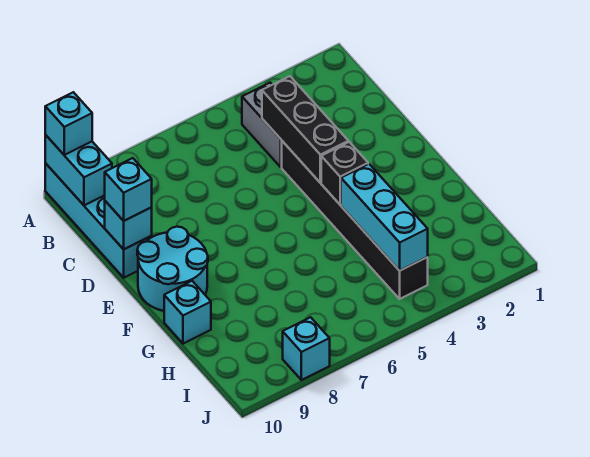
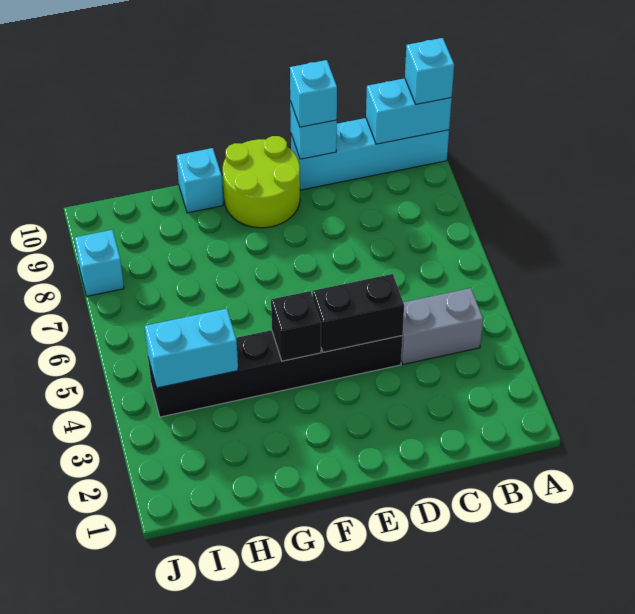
black brick C4:E4 level 2 -> black brick D4:E4 level 2
cyan round brick E9:F10 level 1 -> lime round brick E9:F10 level 1
cyan brick G4:I4 level 2 -> cyan brick H4:I4 level 2

